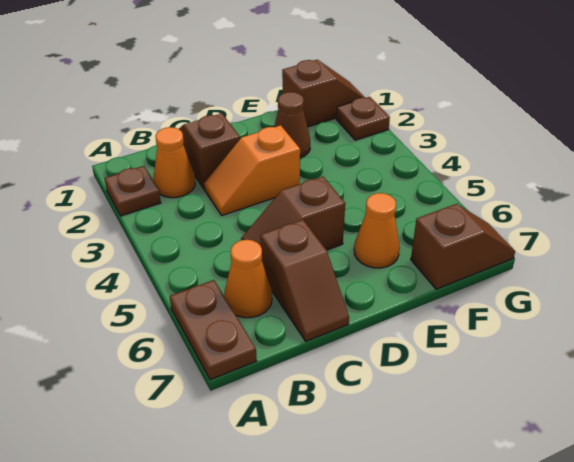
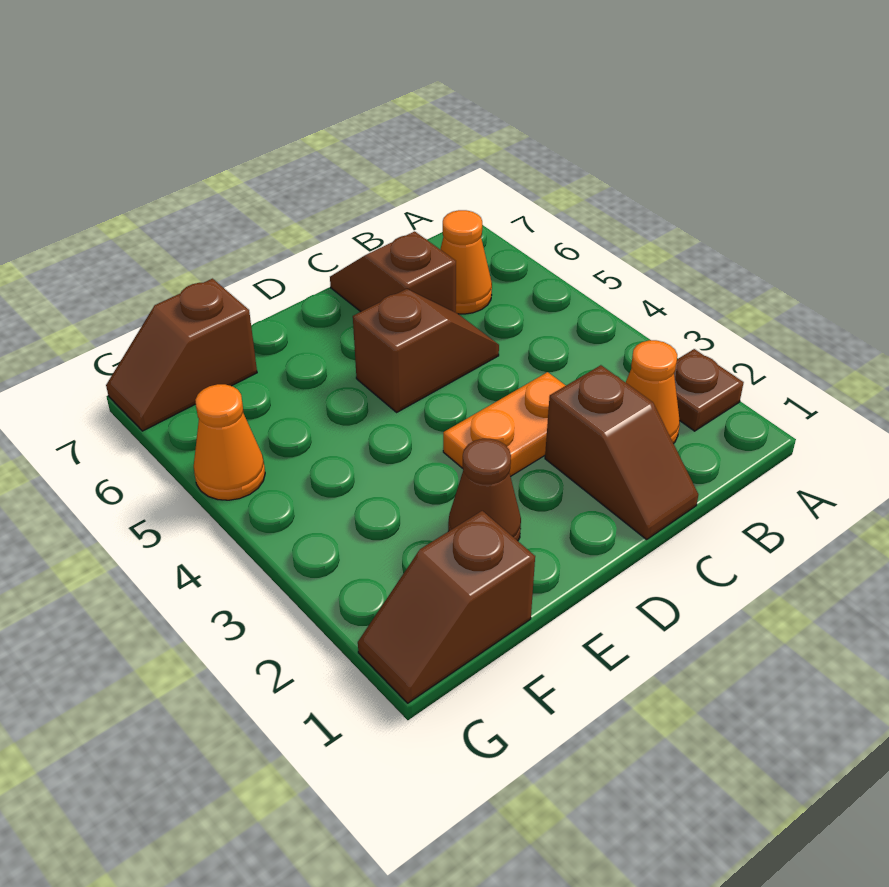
brown plate A6:A7 level 1 -> none
orange slope C3:D3 level 1 top D -> orange plate C3:D3 level 1
orange cone E6 level 1 -> orange cone G5 level 1
brown plate G2 level 1 -> none

